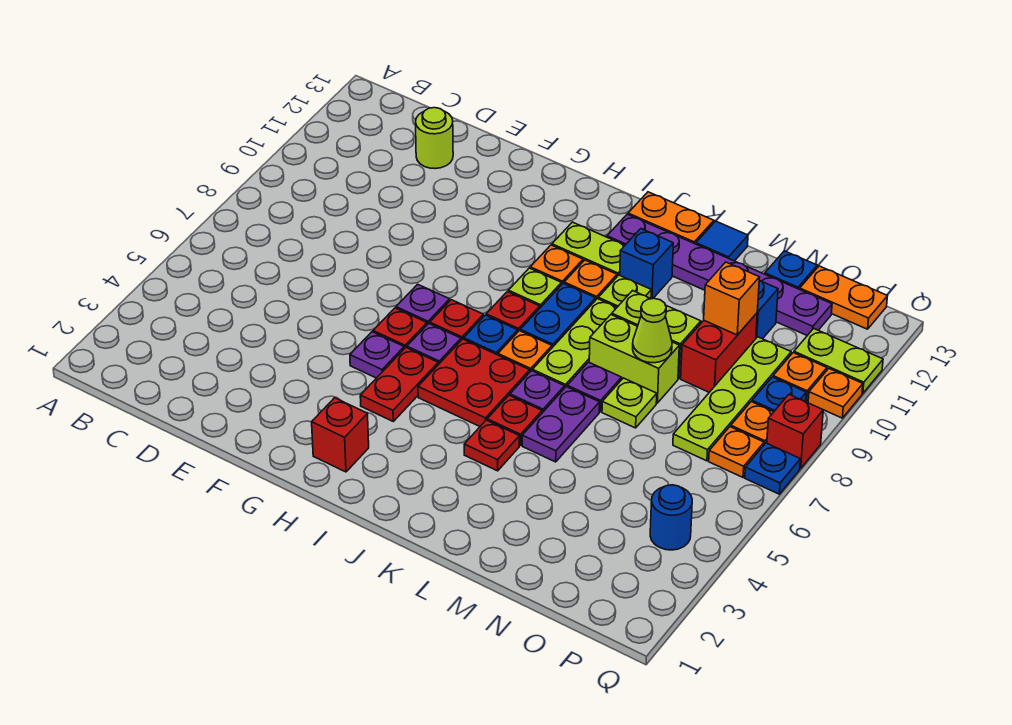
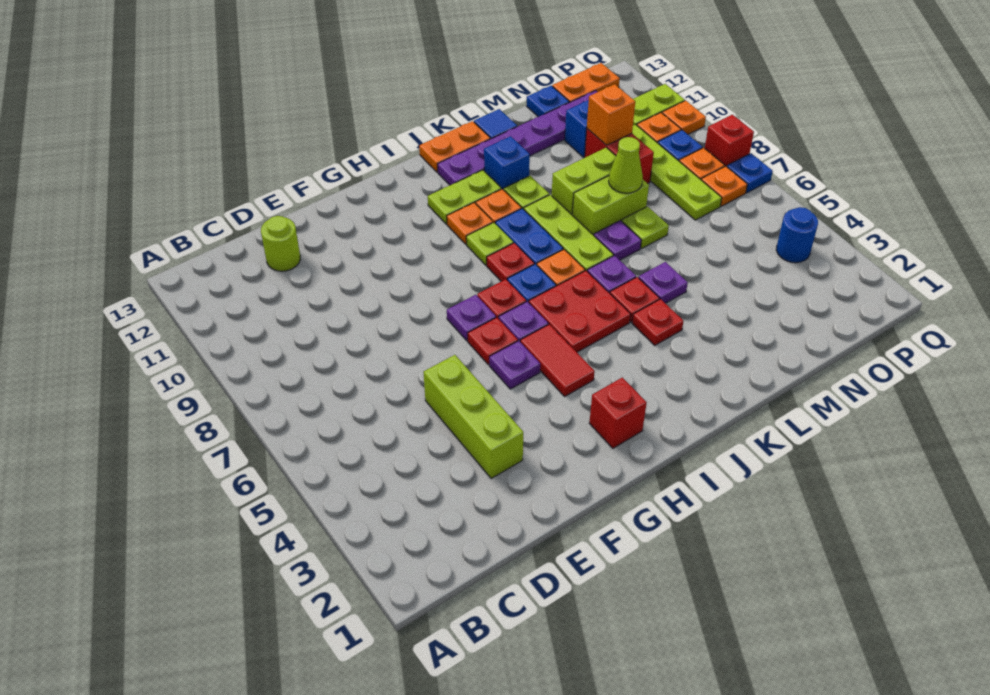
none -> lime brick E3:E5 level 1
red plate H4:H5 level 1 -> red tile H4:H5 level 1
purple plate L5:L6 level 1 -> purple plate L5 level 1

